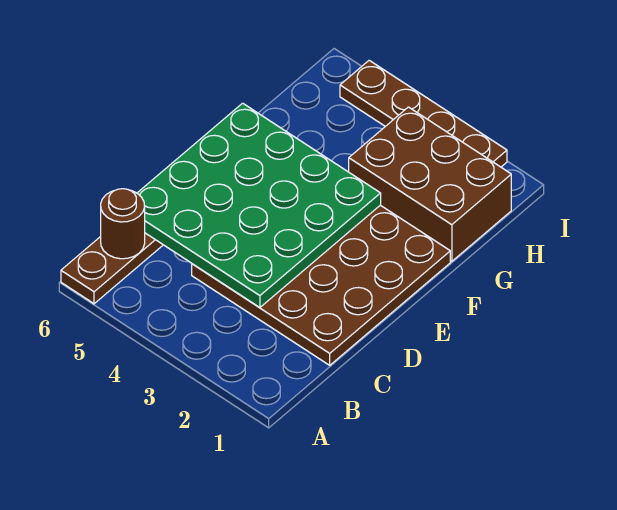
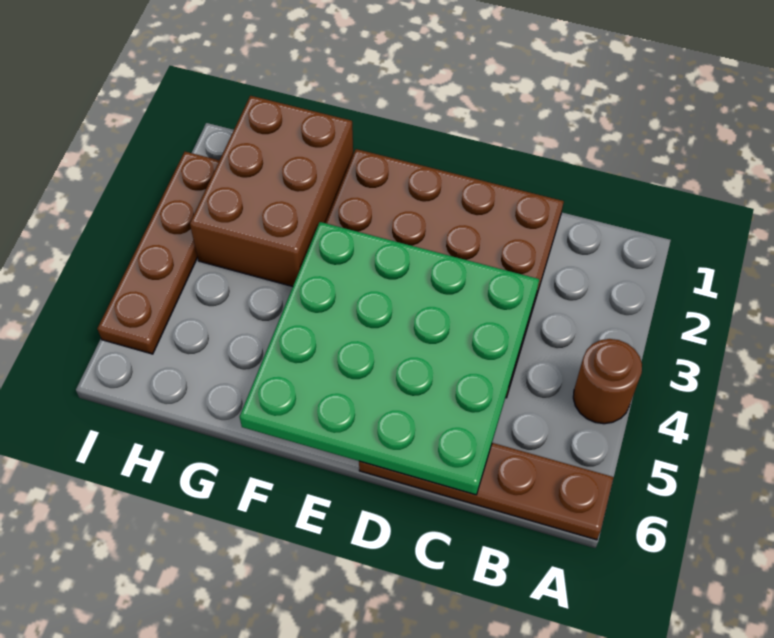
brown round brick B6 level 2 -> brown round brick A4 level 1

